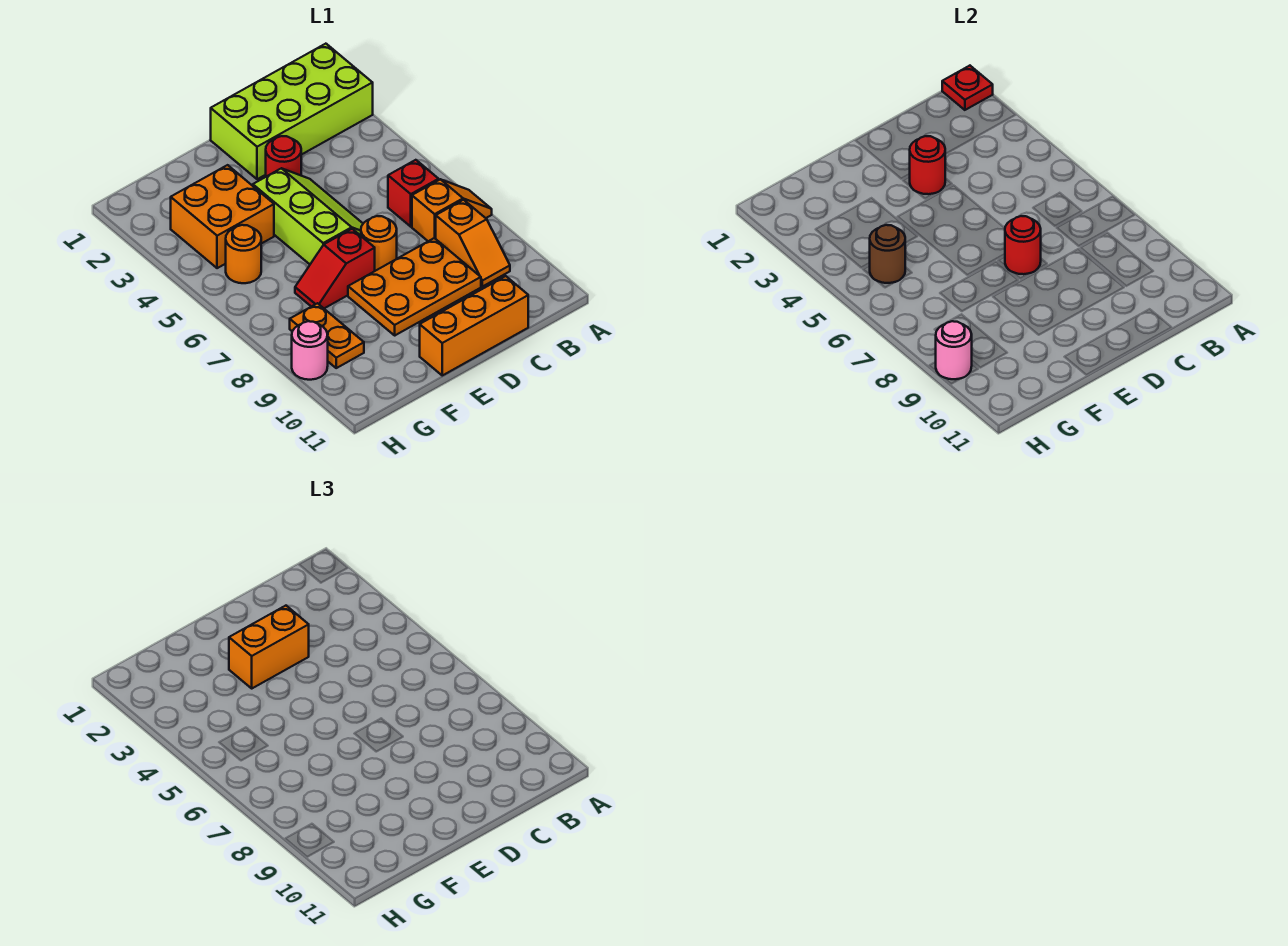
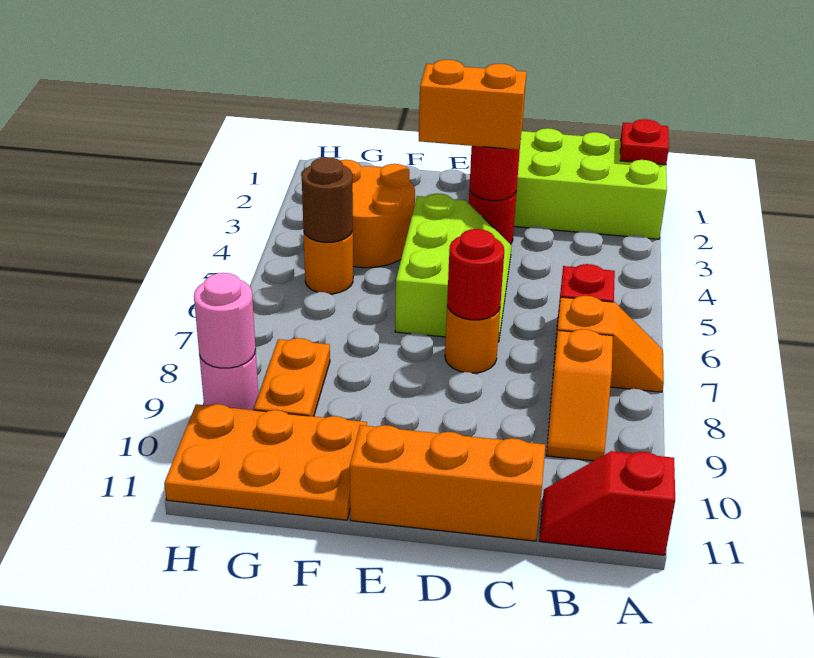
orange plate C8:E9 level 1 -> orange plate F10:H11 level 1
red slope E7:F7 level 1 top E -> red slope A11:B11 level 1 top A
orange brick F3:G4 level 1 -> orange round brick F3:G4 level 1

